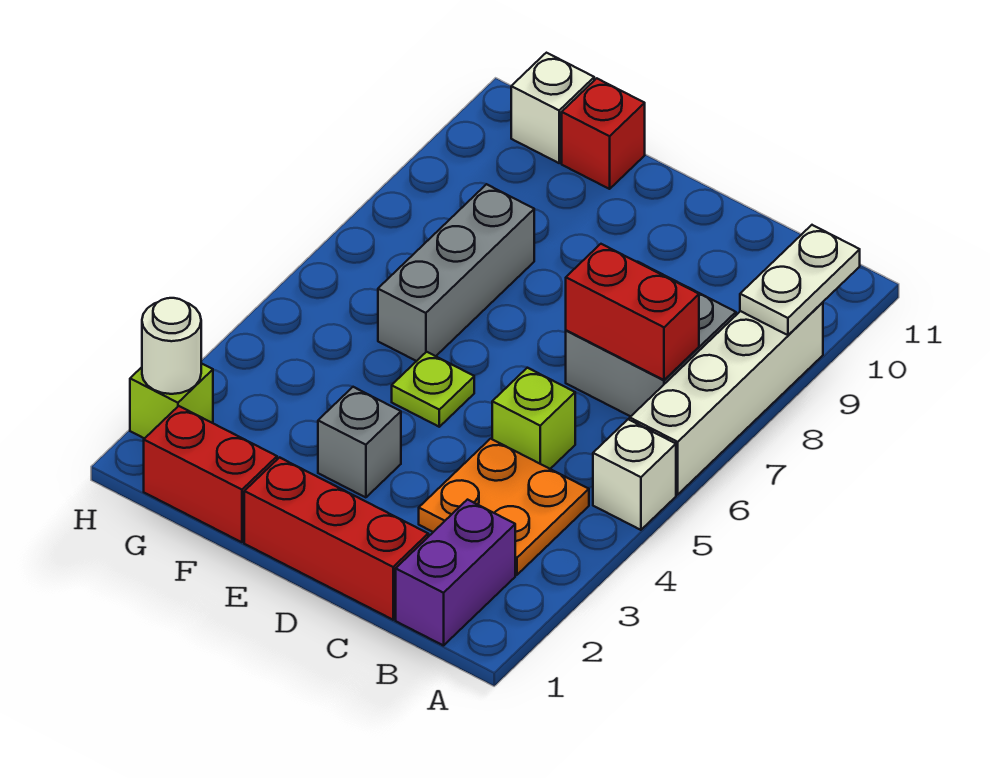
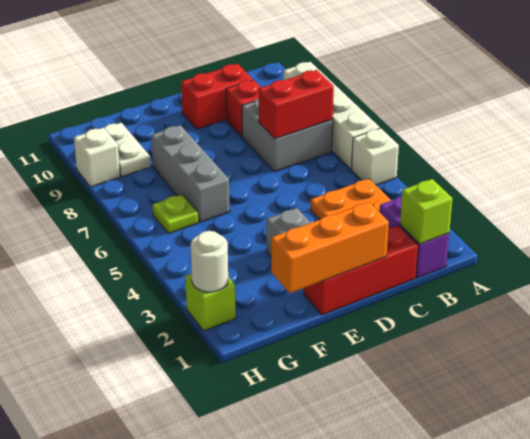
white plate A9:A10 level 2 -> white plate G9:G10 level 1
lime brick C5 level 1 -> lime brick B1 level 2
none -> orange brick D1:F1 level 2
lime plate E5 level 1 -> lime plate G6 level 1
red brick F1:G1 level 1 -> red brick C10:D10 level 1
red brick F11 level 1 -> red brick C9 level 1
white brick G11 level 1 -> white brick H9 level 1

